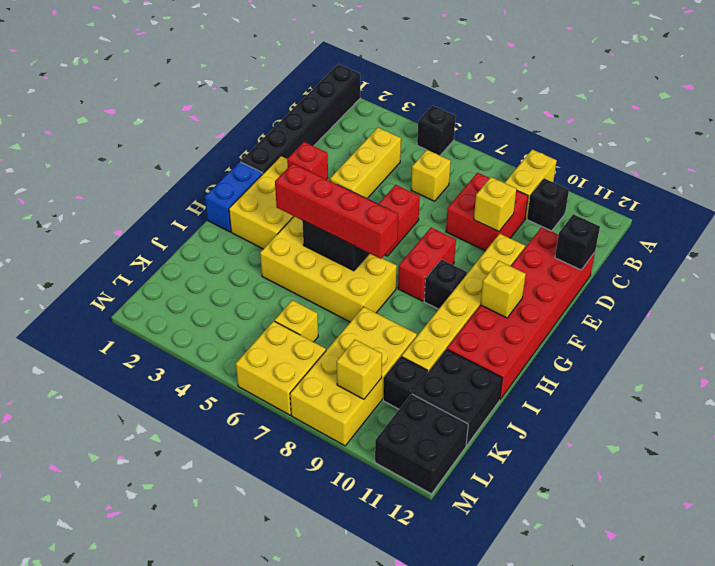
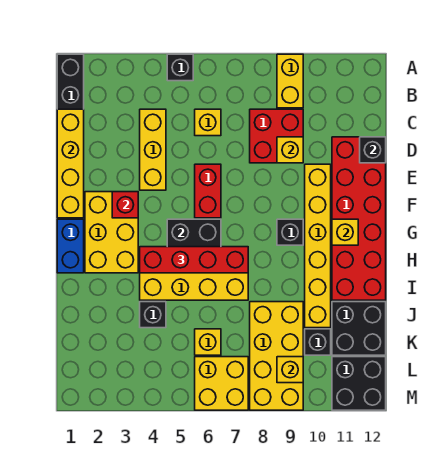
black brick B10 level 1 -> black brick J4 level 1
none -> yellow brick C1:F1 level 2
red brick F8:G8 level 1 -> none

